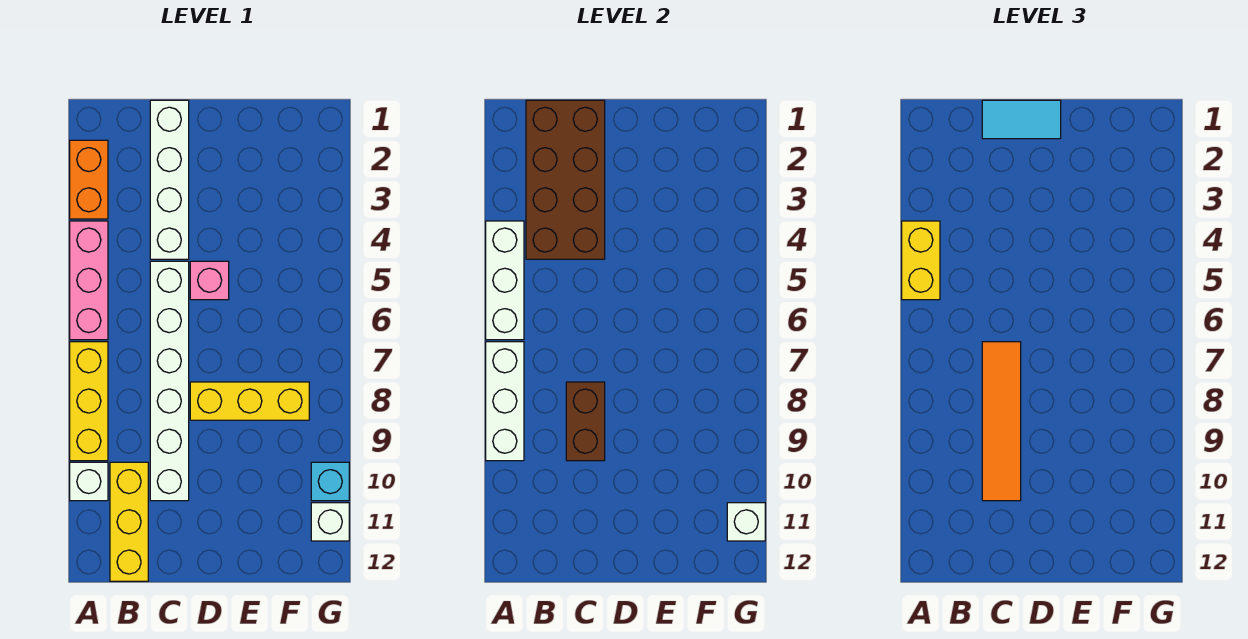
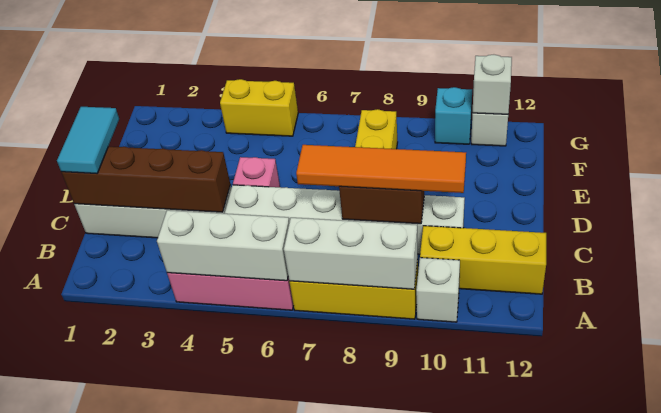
orange brick A2:A3 level 1 -> none
yellow brick A4:A5 level 3 -> yellow brick G4:G5 level 1
brown brick B1:C4 level 2 -> brown brick C1:C4 level 2

